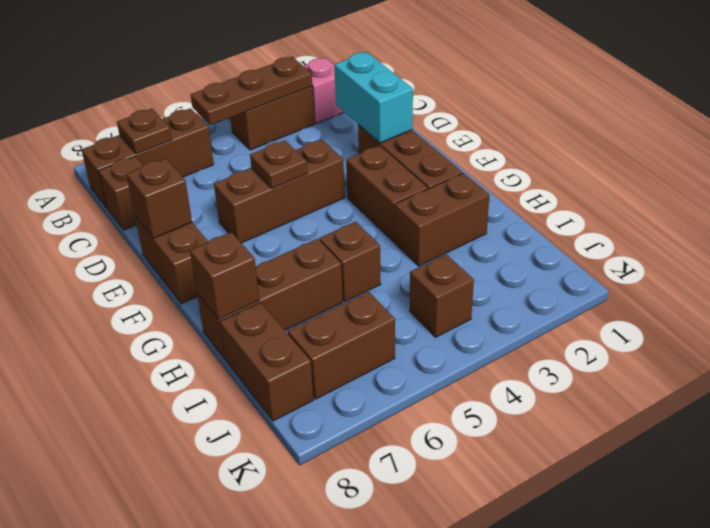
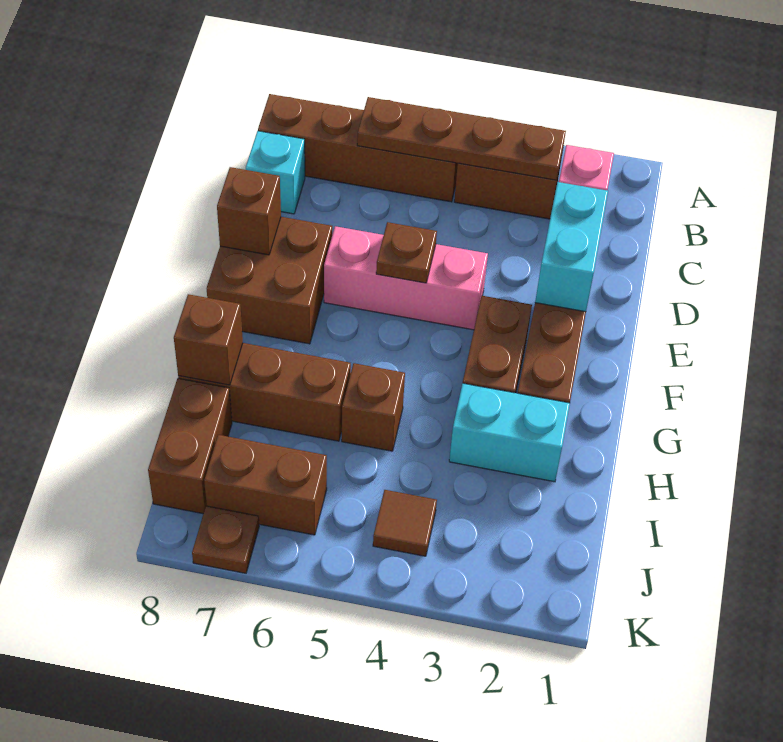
brown plate B3:B5 level 2 -> brown plate B3:B6 level 2
brown brick B6:B8 level 1 -> brown brick B5:B8 level 1
brown plate B7 level 2 -> brown plate K7 level 1
brown brick C8 level 1 -> cyan brick C8 level 1
brown brick E4:E6 level 1 -> pink brick E4:E6 level 1
brown brick E8:F8 level 1 -> brown brick E7:F8 level 1
brown brick H2:H3 level 1 -> cyan brick H2:H3 level 1
brown brick J4 level 1 -> brown tile J4 level 1

